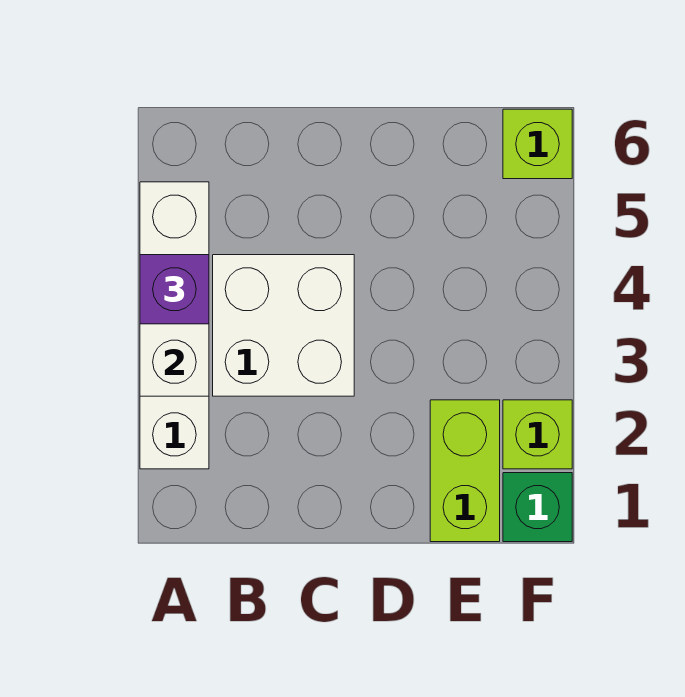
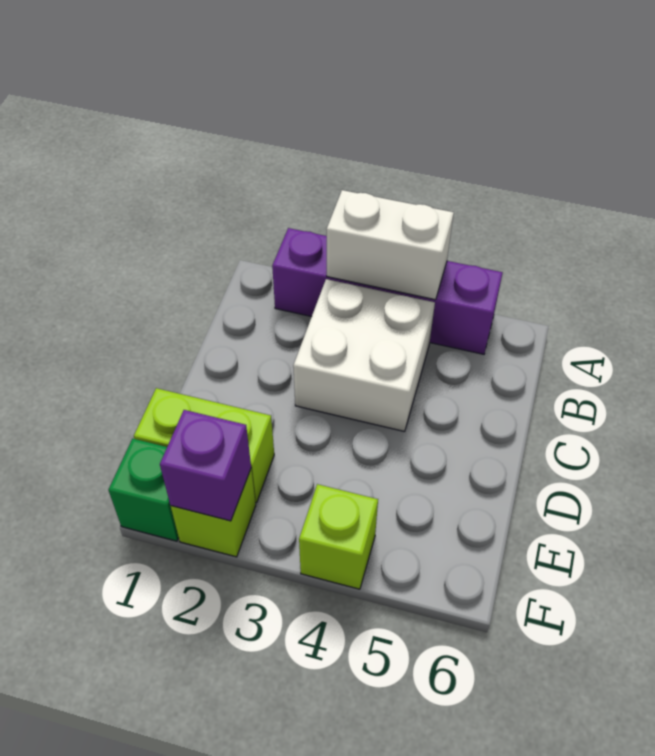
white brick A2:A5 level 1 -> purple brick A2:A5 level 1
purple brick A4 level 3 -> purple brick F2 level 2
lime brick F6 level 1 -> lime brick F4 level 1

